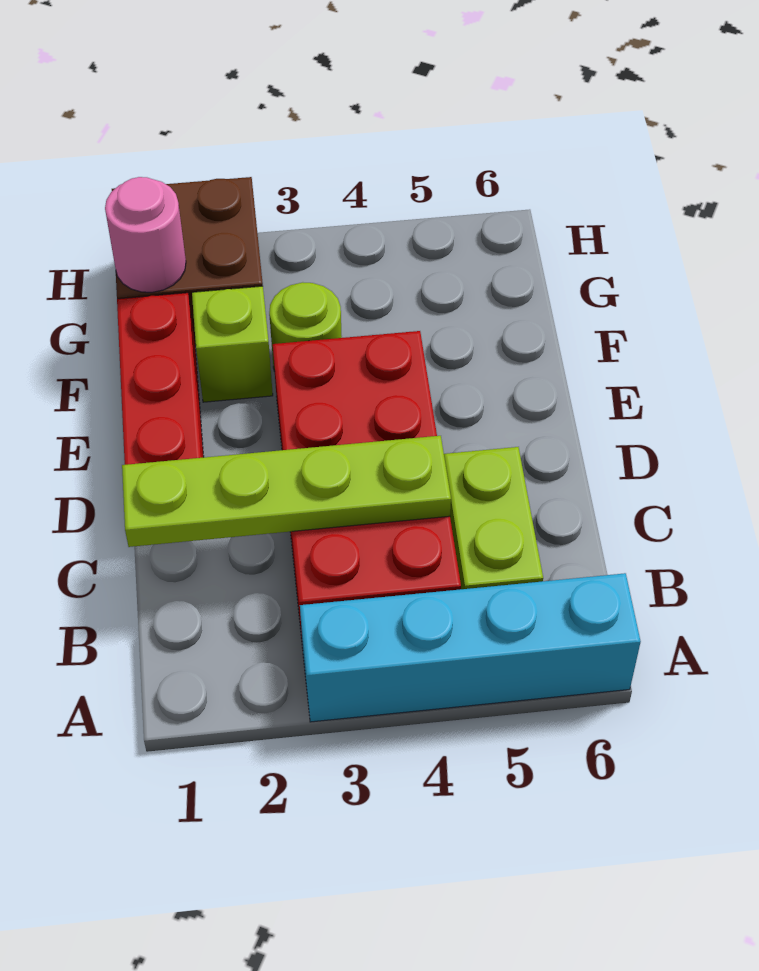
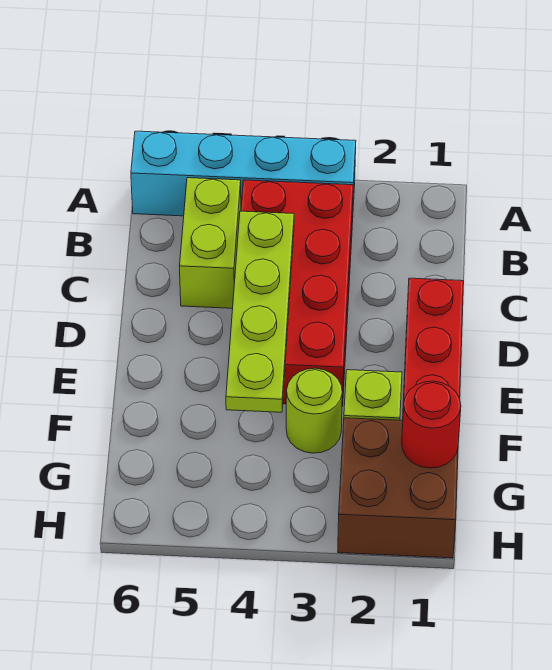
lime plate C1:C4 level 2 -> lime plate C4:F4 level 2
pink round brick G1 level 2 -> red round brick G1 level 2

